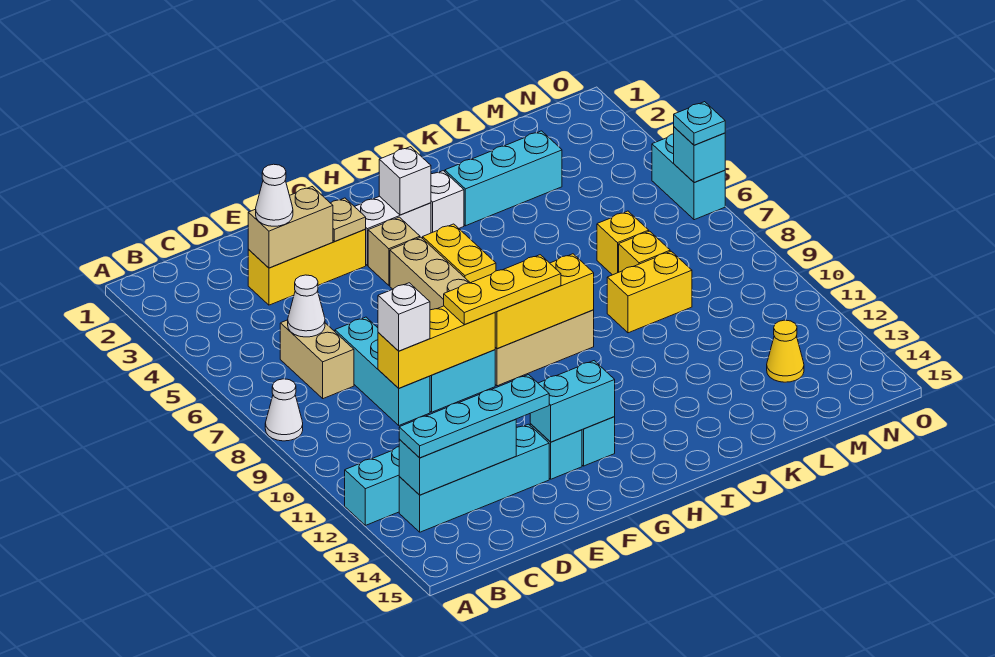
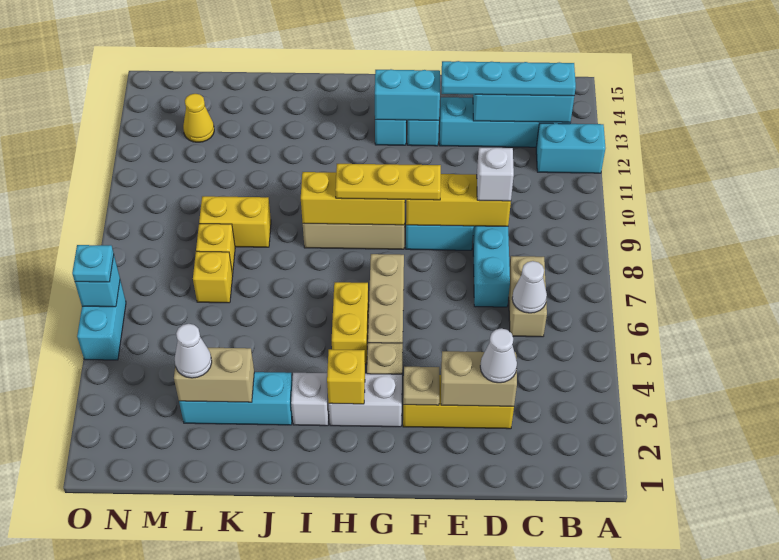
white cone A8 level 1 -> white cone L3 level 3
white brick H3 level 2 -> yellow brick H3 level 2
none -> tan brick K3:L3 level 2

